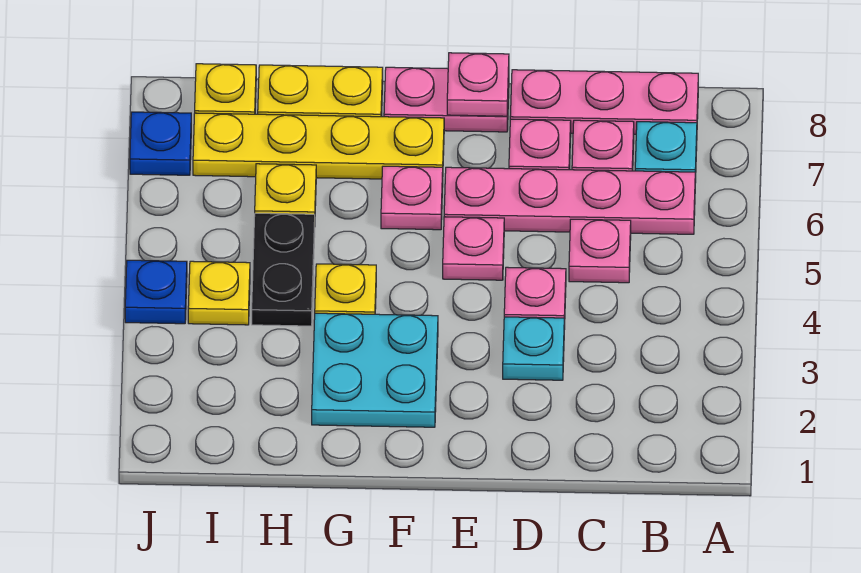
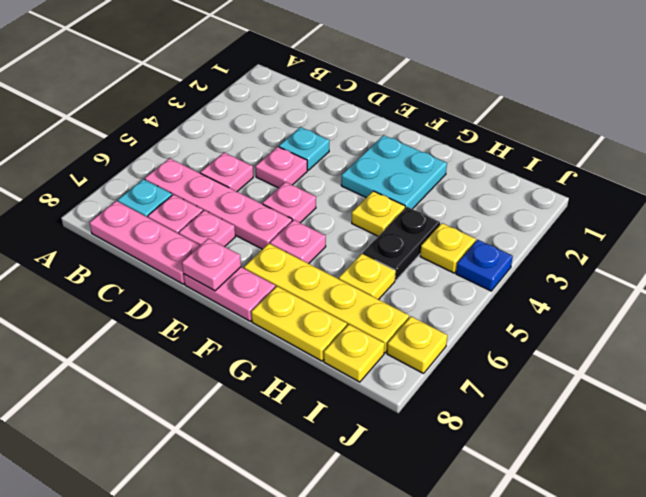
blue plate J7 level 1 -> yellow plate J7 level 1

